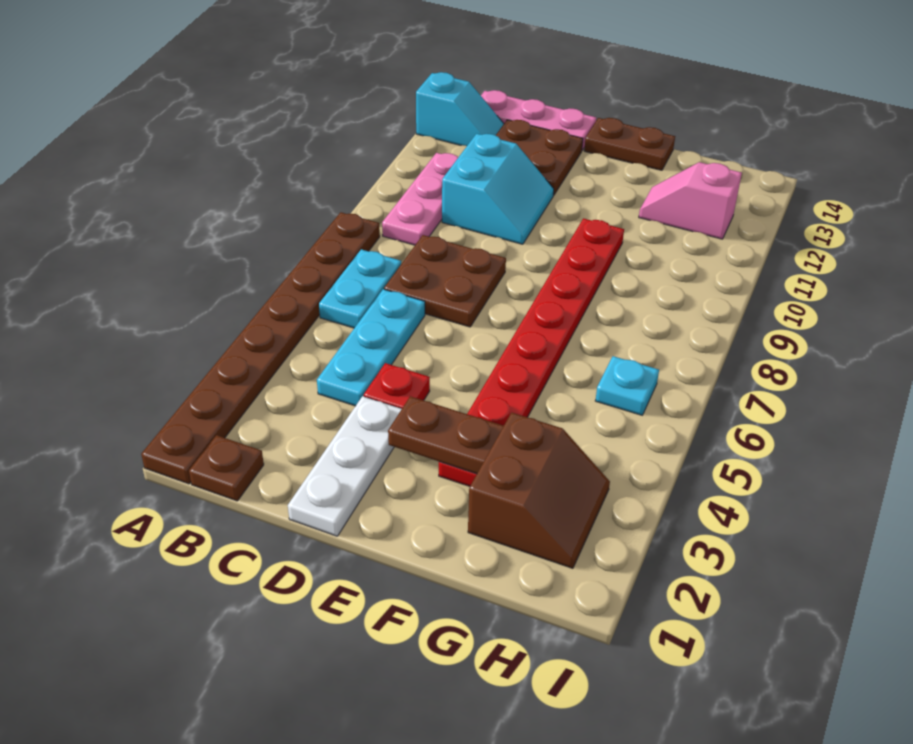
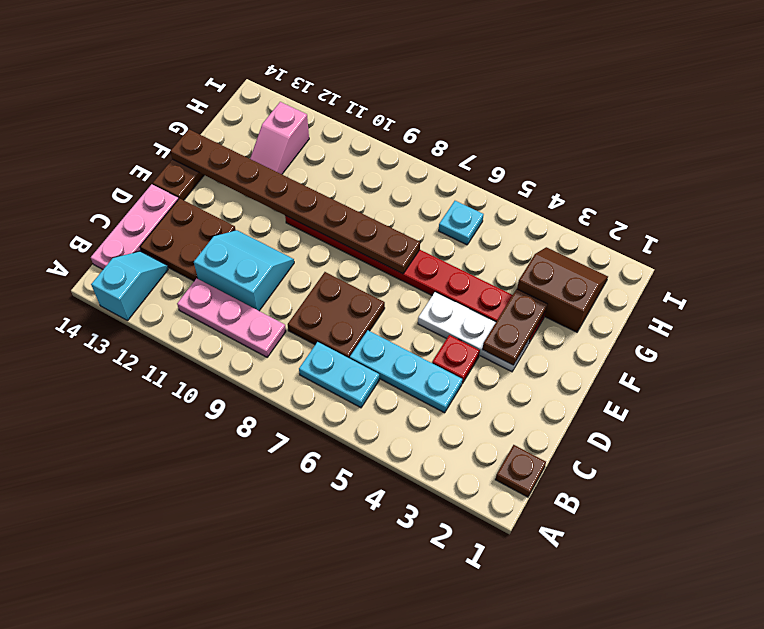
brown plate A1:A8 level 1 -> brown plate F7:F14 level 2
white plate D1:D3 level 1 -> white plate E3:E5 level 1

